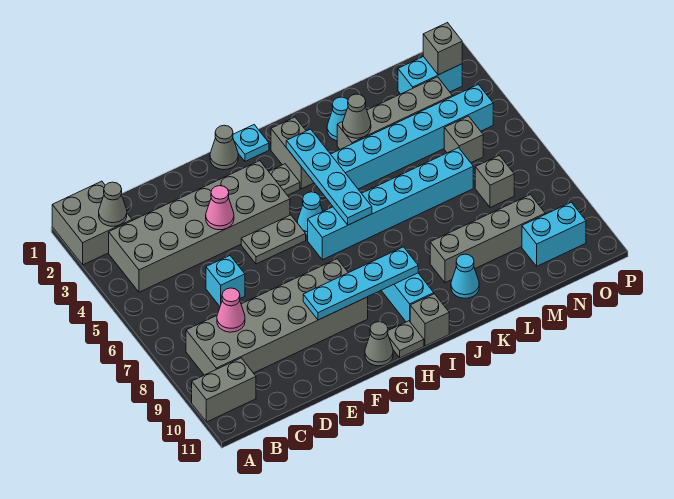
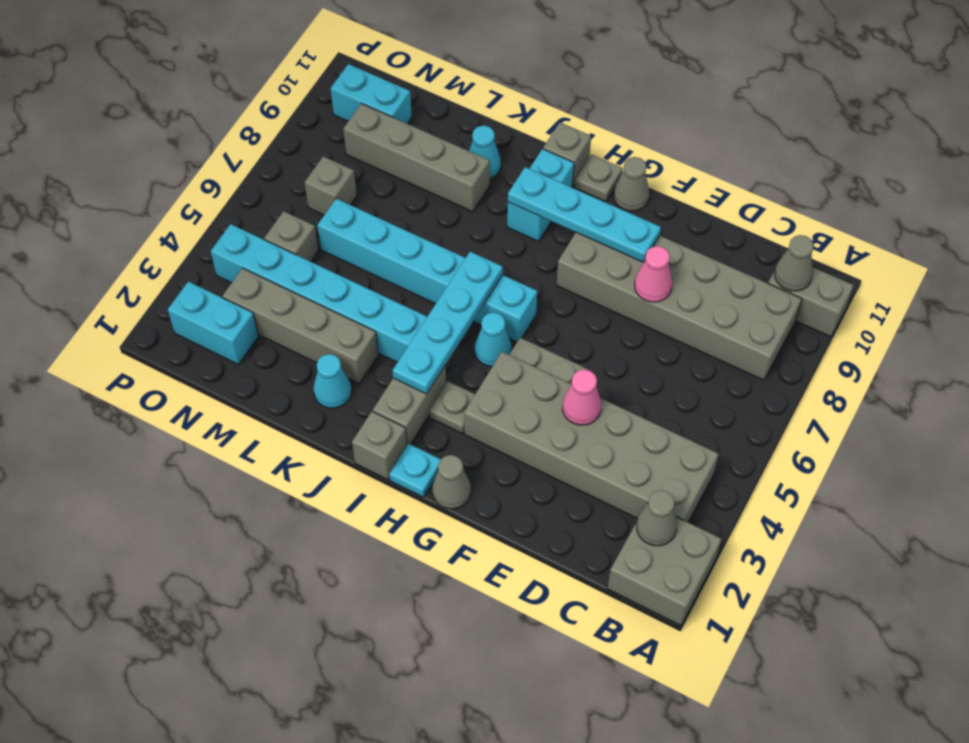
pink cone C8 level 2 -> pink cone E8 level 2
cyan brick D6 level 1 -> none
grey cone K3 level 2 -> grey cone B10 level 2
grey brick O2 level 2 -> grey brick I1 level 1

